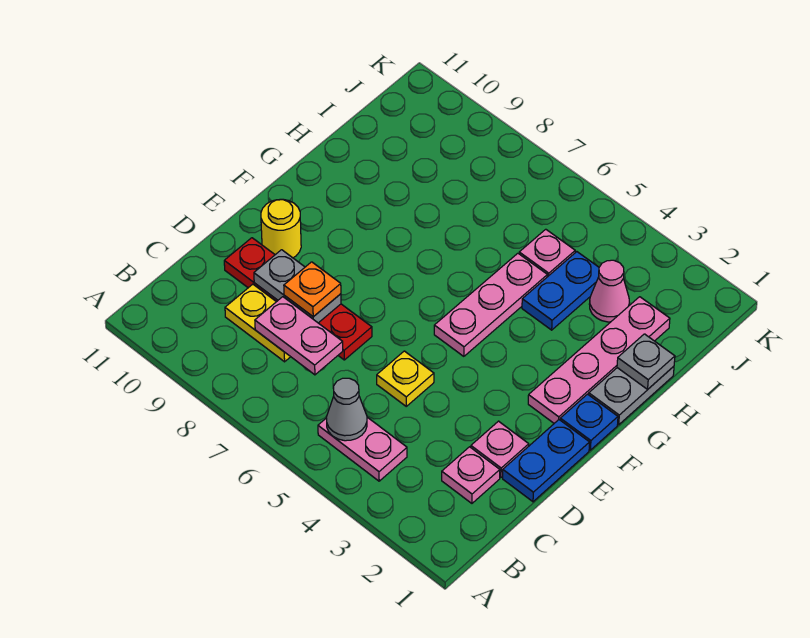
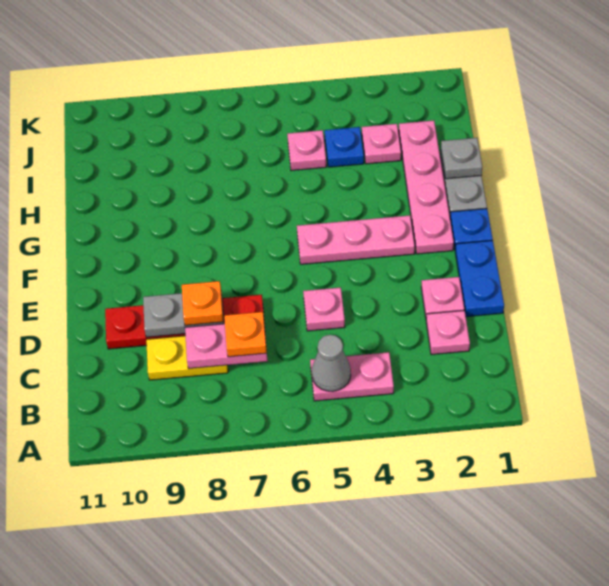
none -> orange plate C7 level 3
yellow plate D5 level 1 -> pink plate D5 level 1
yellow round brick E10 level 1 -> none
pink plate F5:H5 level 1 -> pink plate F3:F5 level 1
blue plate H4:I4 level 1 -> blue plate I4 level 1
pink cone I3 level 1 -> pink plate I3 level 1

